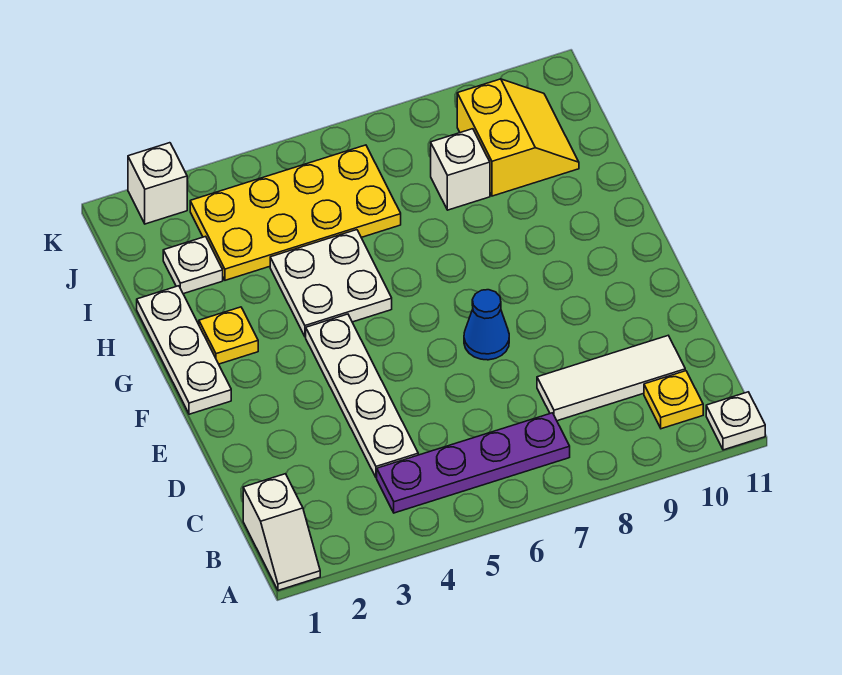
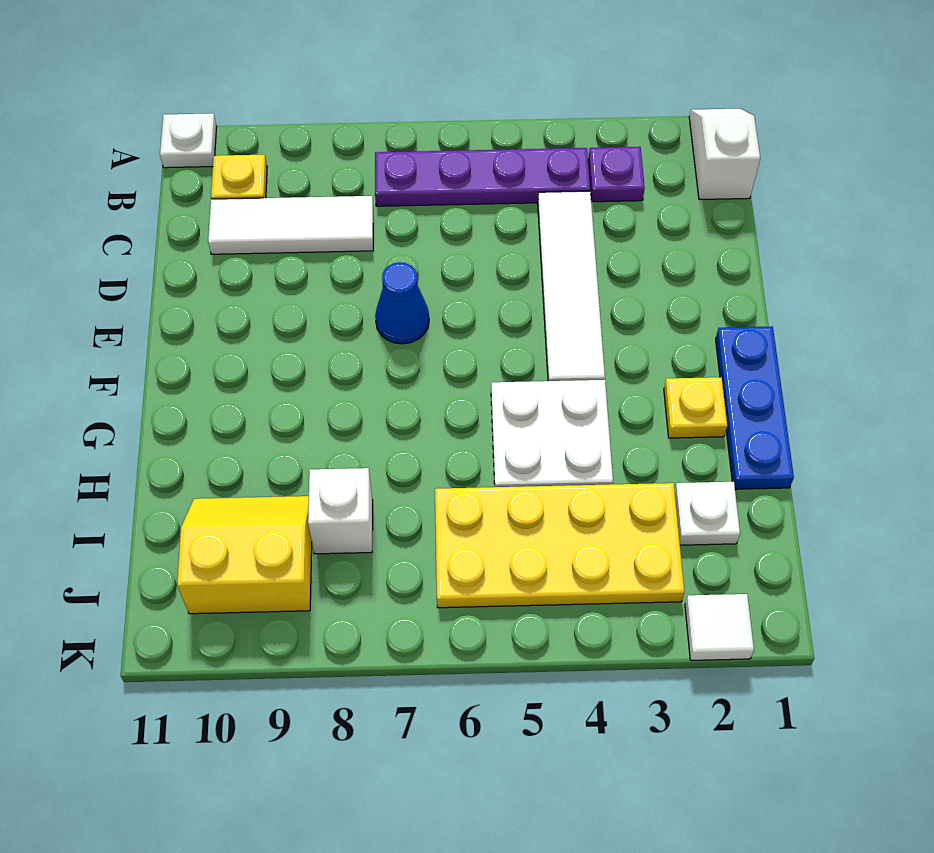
none -> purple plate B3 level 1
white plate C4:F4 level 1 -> white tile C4:F4 level 1
white plate F1:H1 level 1 -> blue plate F1:H1 level 1
yellow slope I9:J10 level 1 top 9 -> yellow slope I9:J10 level 1 top J
white brick K2 level 1 -> white tile K2 level 1

